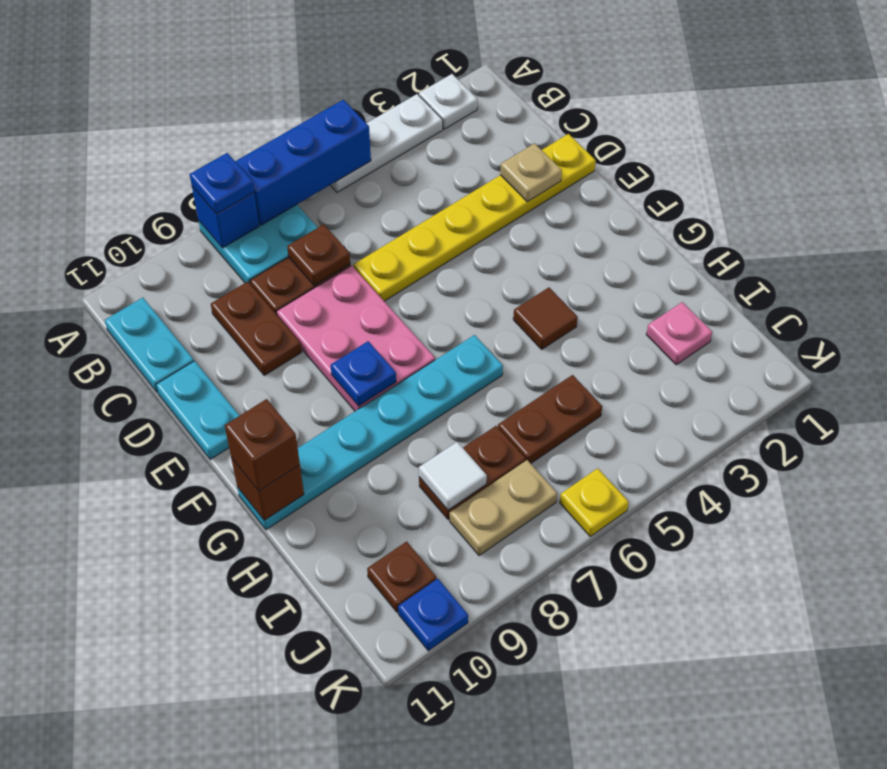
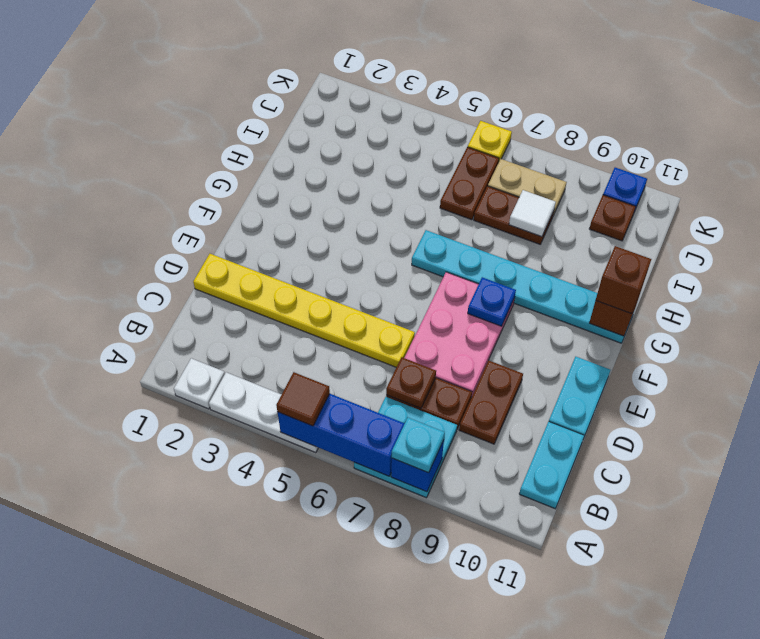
blue plate A8 level 3 -> cyan plate A8 level 3
tan plate D2 level 2 -> none
brown tile G4 level 1 -> brown tile A5 level 3
pink plate I2 level 1 -> none
brown plate I5:I6 level 1 -> brown plate I6:J6 level 1

